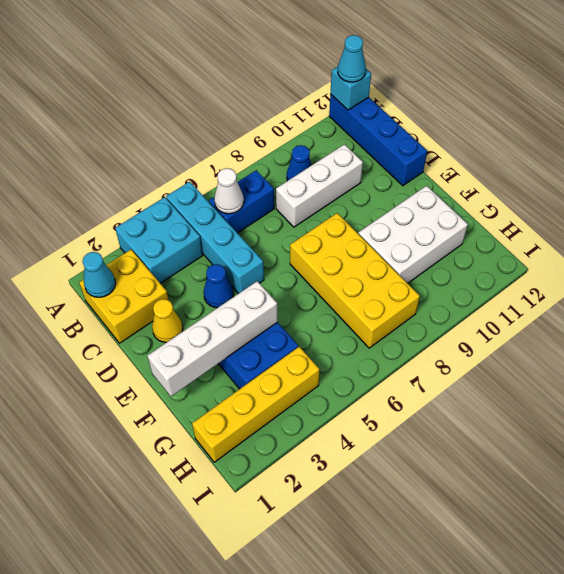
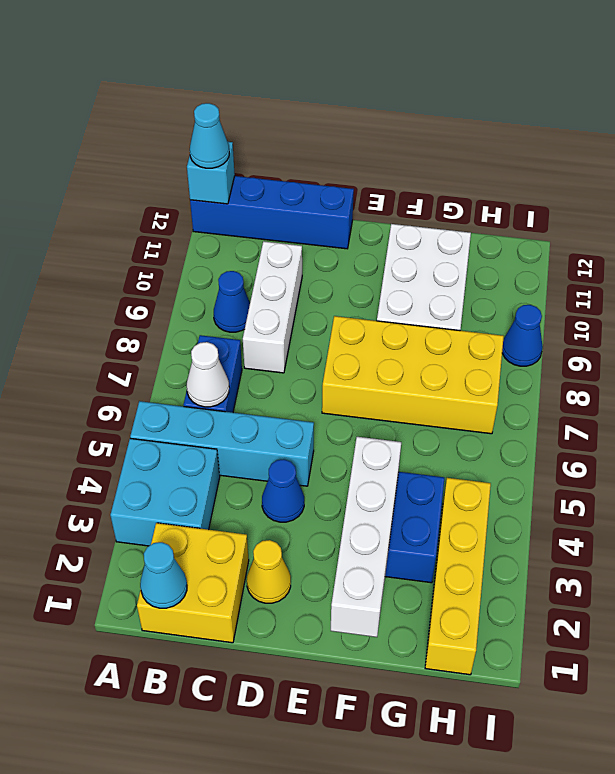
none -> blue cone I9 level 1

